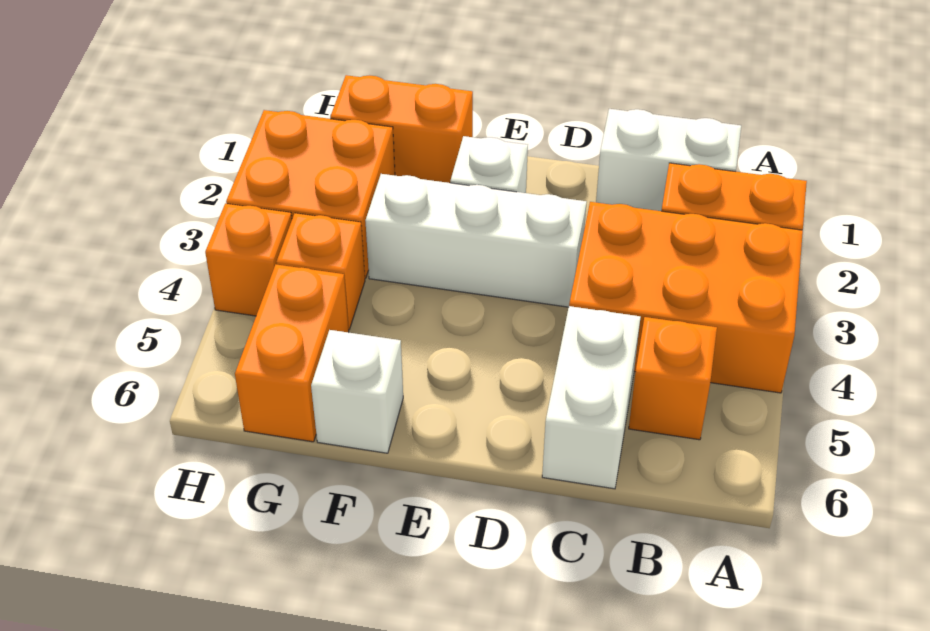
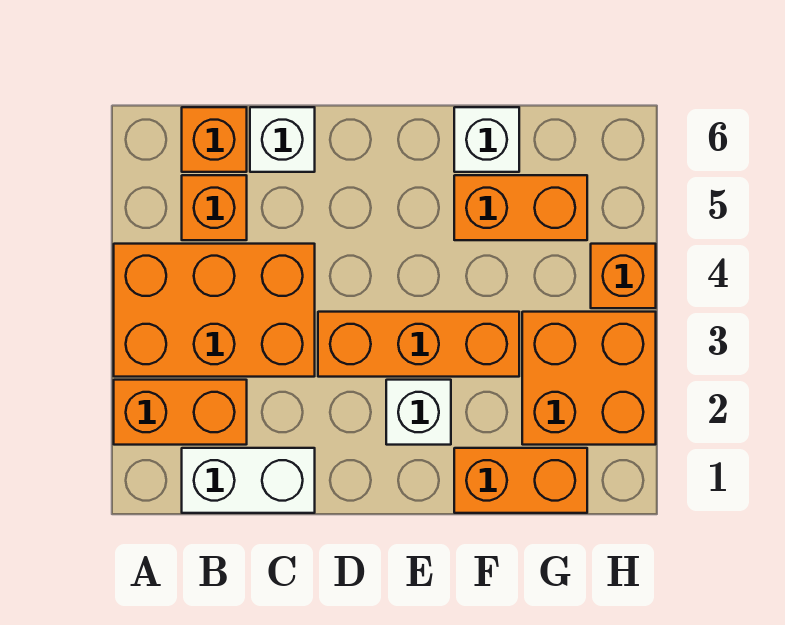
white brick C5:C6 level 1 -> white brick C6 level 1
white brick D3:F3 level 1 -> orange brick D3:F3 level 1
orange brick G4 level 1 -> orange brick B6 level 1
orange brick G5:G6 level 1 -> orange brick F5:G5 level 1

